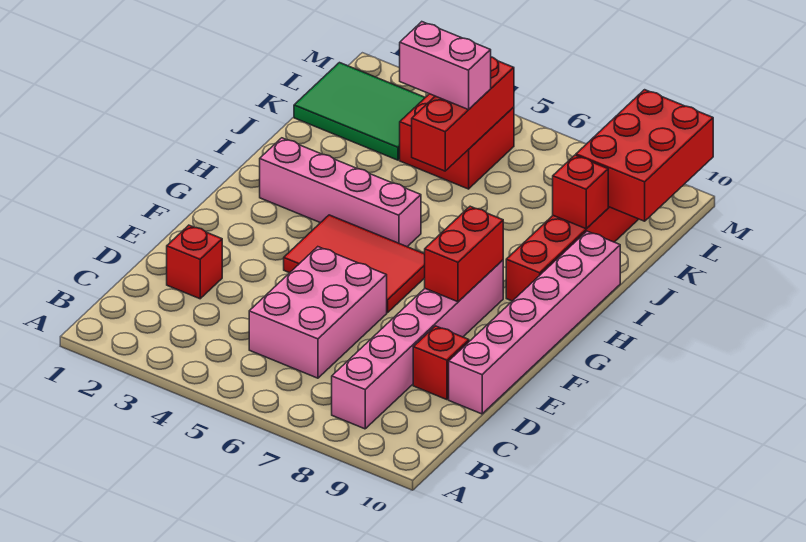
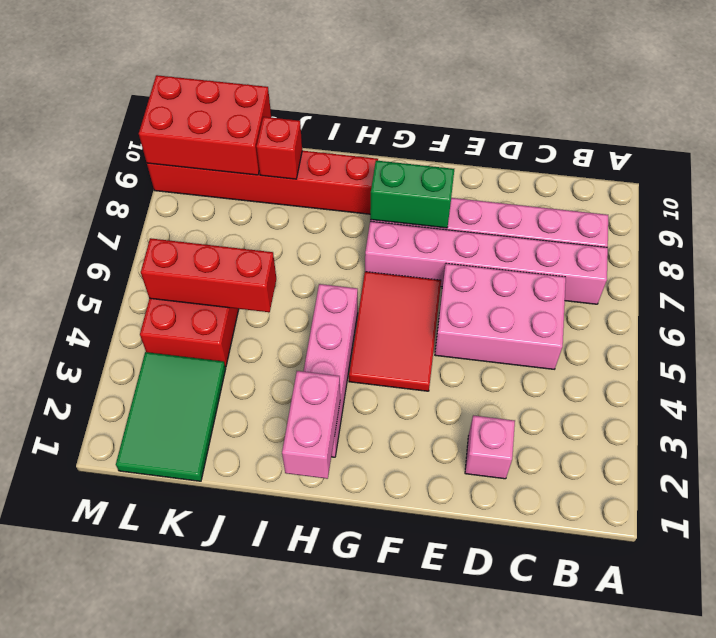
red brick D2 level 1 -> pink brick D2 level 1
red brick D9 level 1 -> none
pink brick D10:I10 level 1 -> pink brick B7:G7 level 1
red brick F8:G8 level 2 -> green brick F8:G8 level 2
pink brick K4:K5 level 3 -> pink brick H1:H2 level 2

